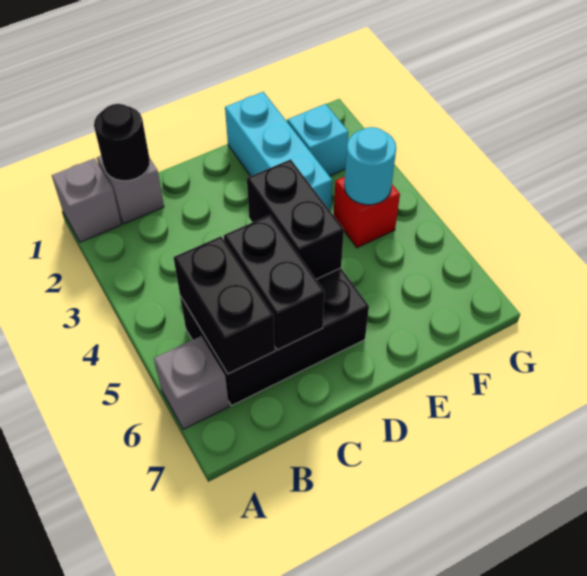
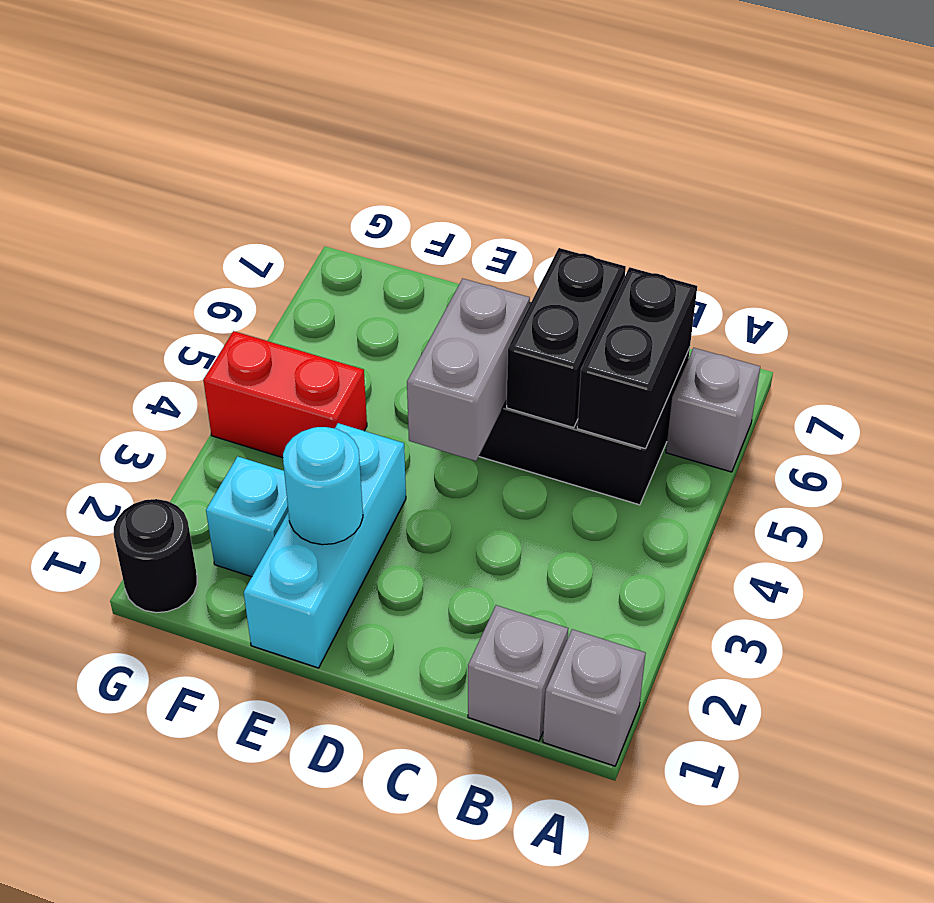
black round brick B1 level 2 -> black round brick G1 level 1
black brick D4:D5 level 2 -> grey brick D4:D5 level 2
red brick F4 level 1 -> red brick F4:G4 level 1
cyan round brick F4 level 2 -> cyan round brick E2 level 2

